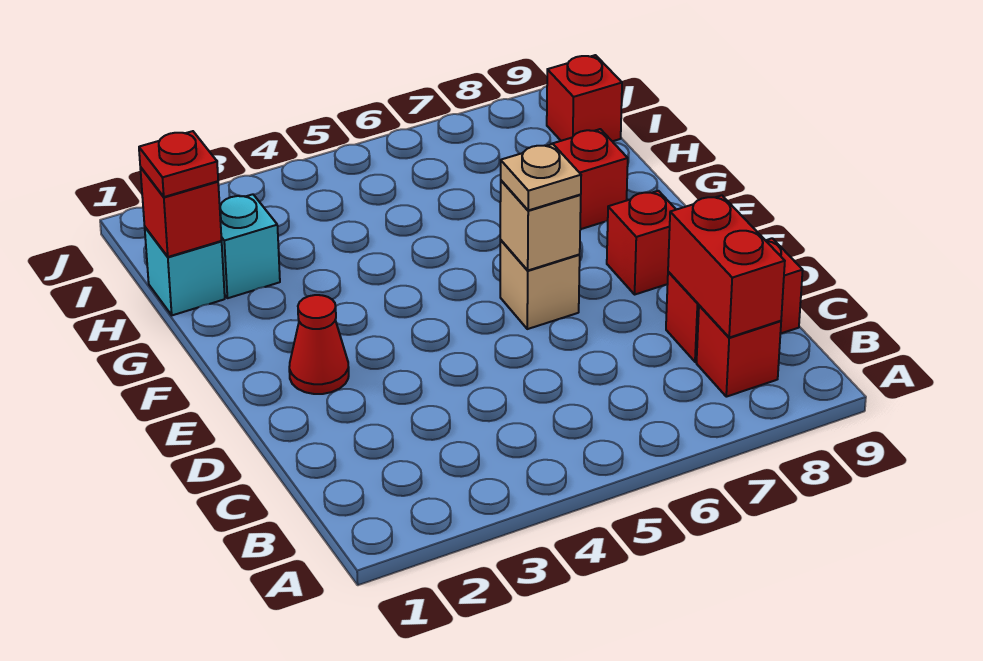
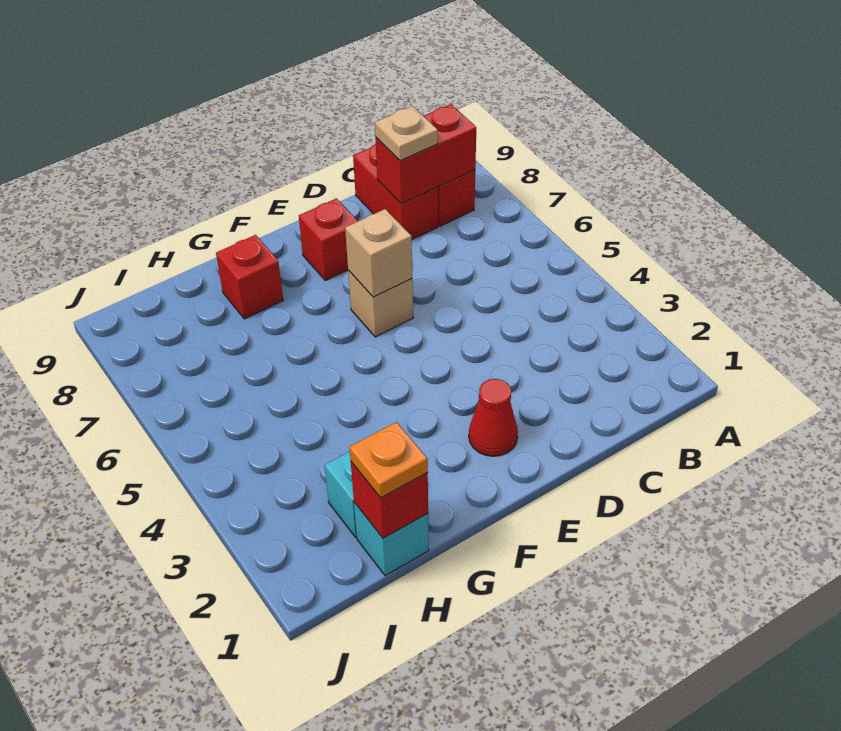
tan plate E6 level 3 -> tan plate C8 level 3
red plate H1 level 3 -> orange plate H1 level 3
red brick I9 level 1 -> none

